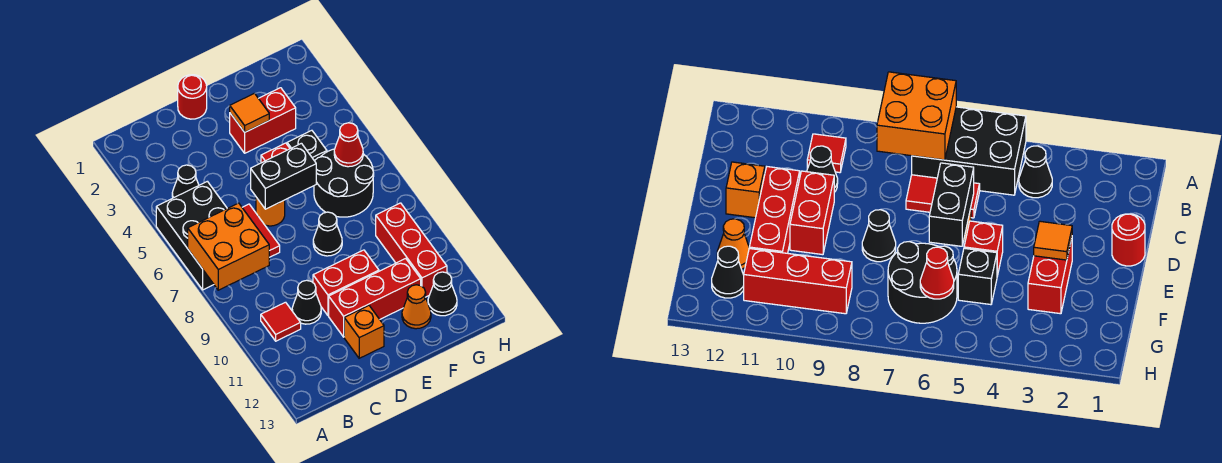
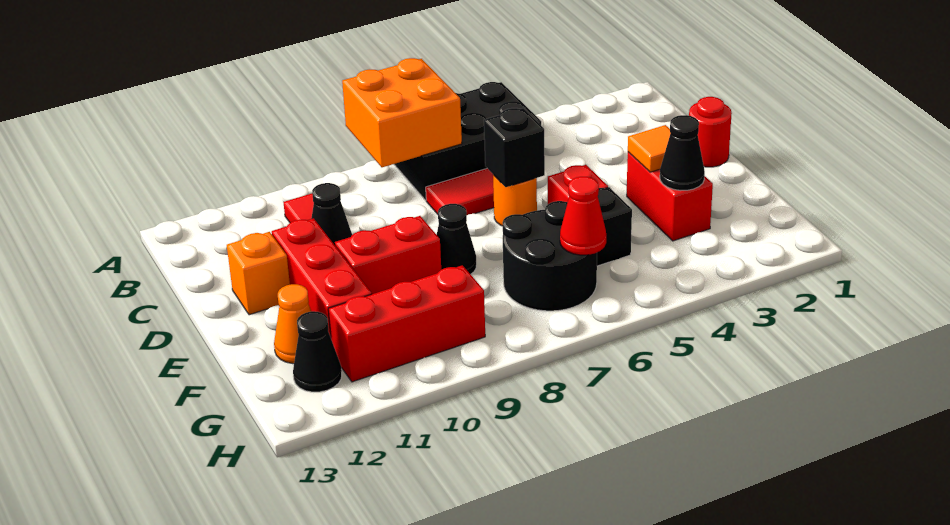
black cone B4 level 1 -> black cone F3 level 2
black brick D6:E6 level 2 -> black brick D6 level 2
red brick D10:E10 level 1 -> red brick E9:E10 level 1

